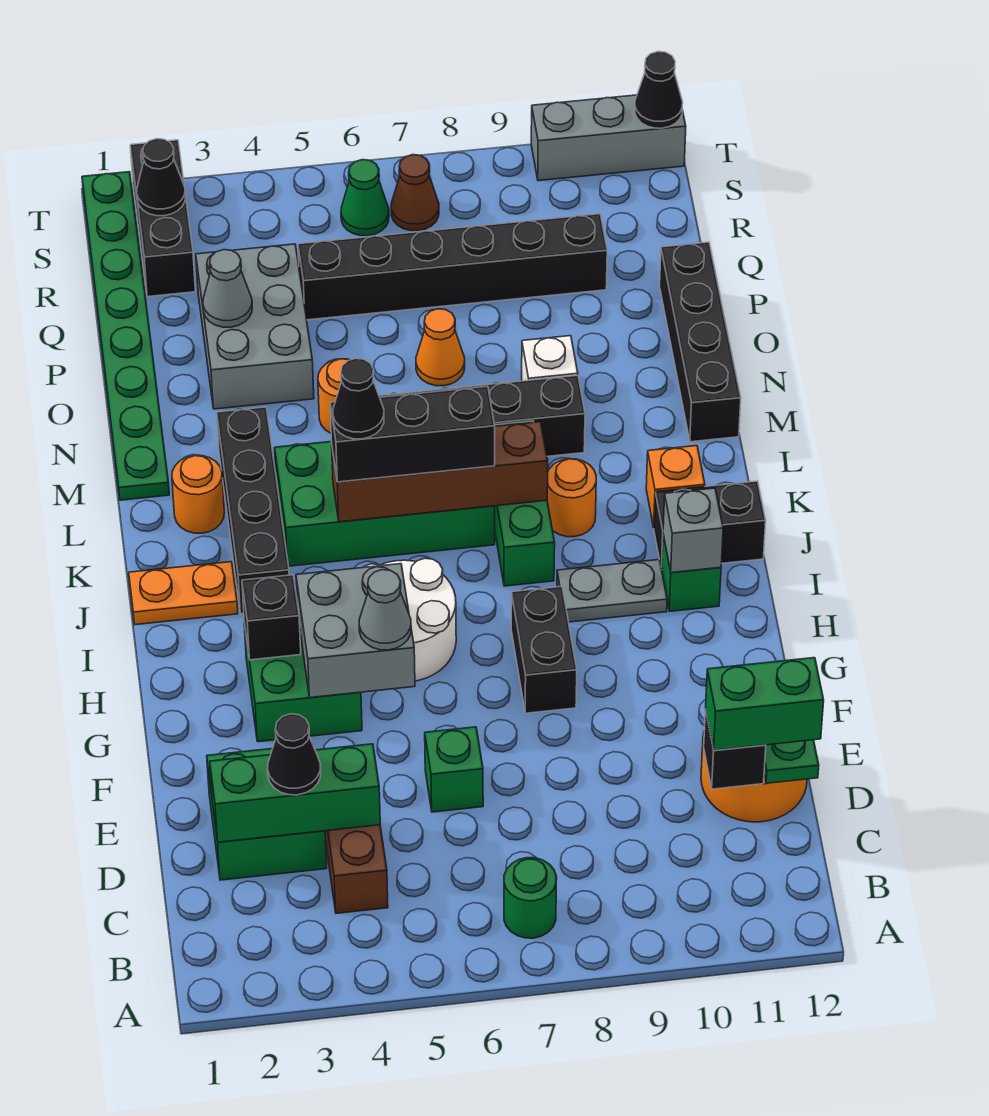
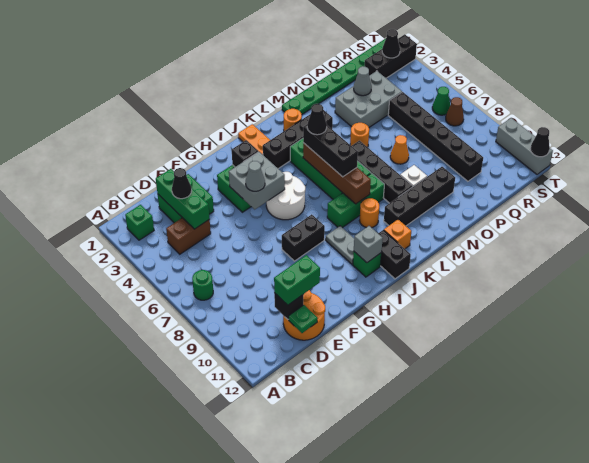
green brick D11:D12 level 3 -> green brick D11:E11 level 3
green brick E6 level 1 -> green brick B2 level 1
black brick M12:P12 level 1 -> black brick L10:O10 level 1

